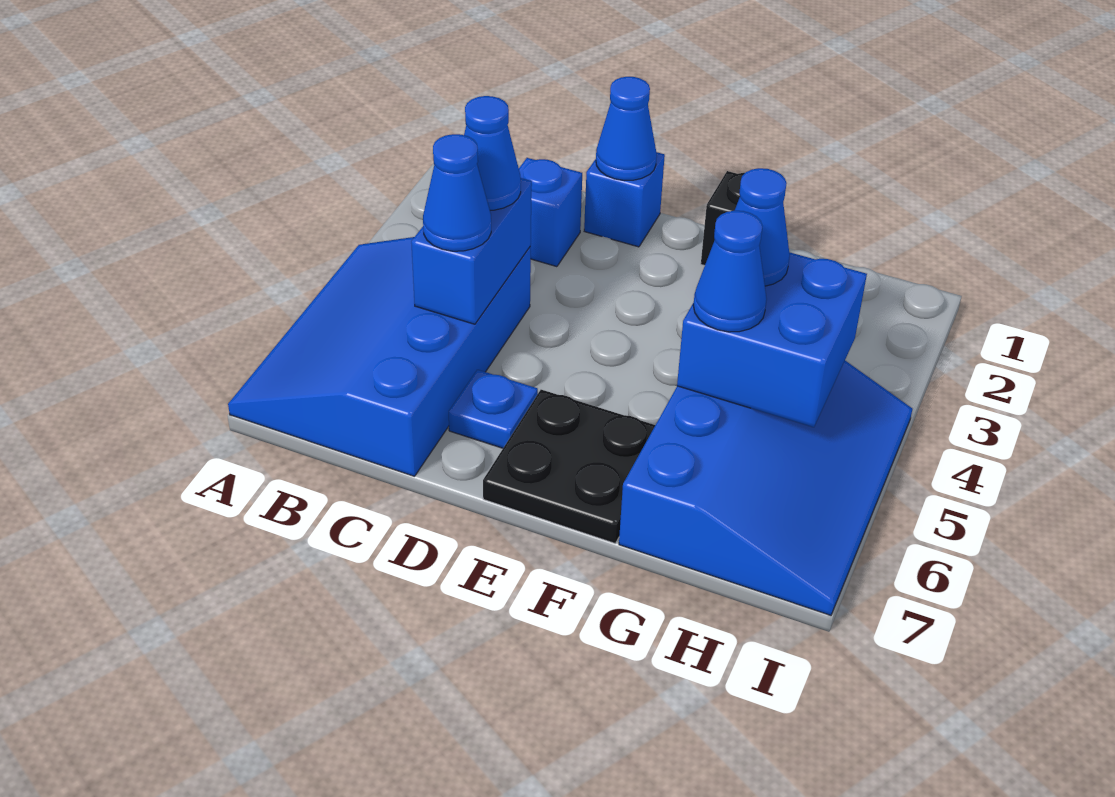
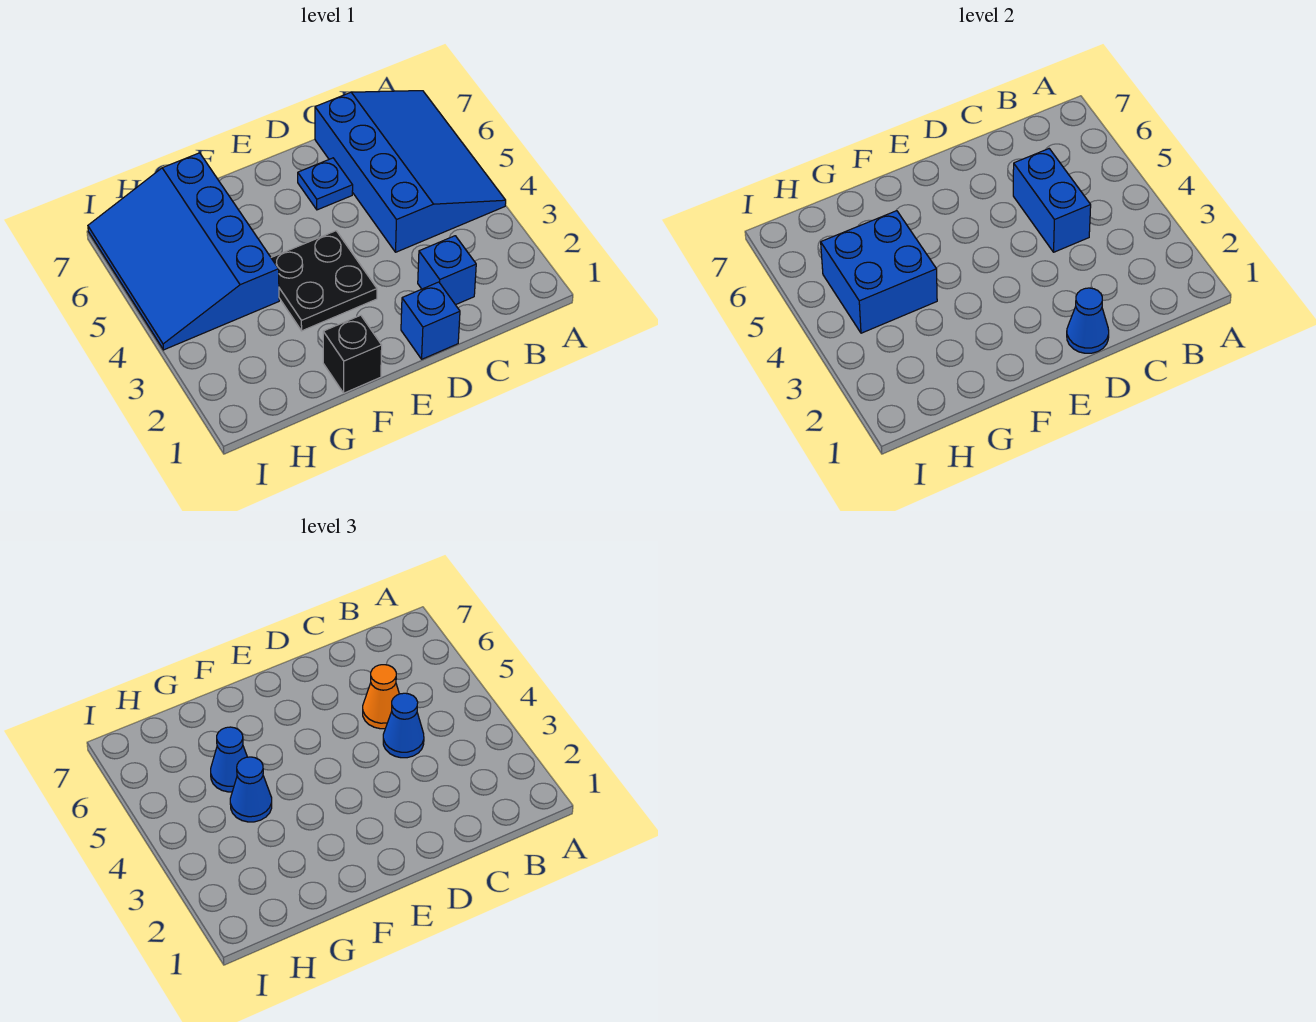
blue cone C5 level 3 -> orange cone C5 level 3
black plate E6:F7 level 1 -> black plate E3:F4 level 1

